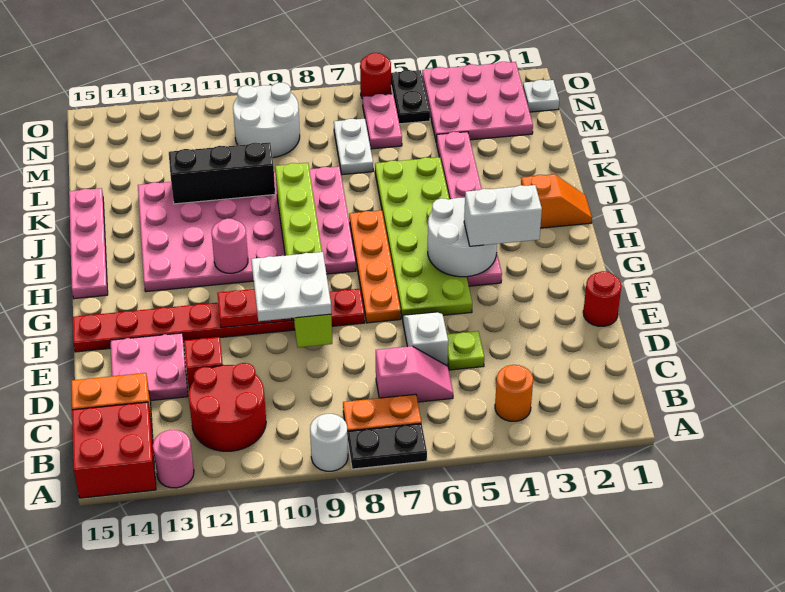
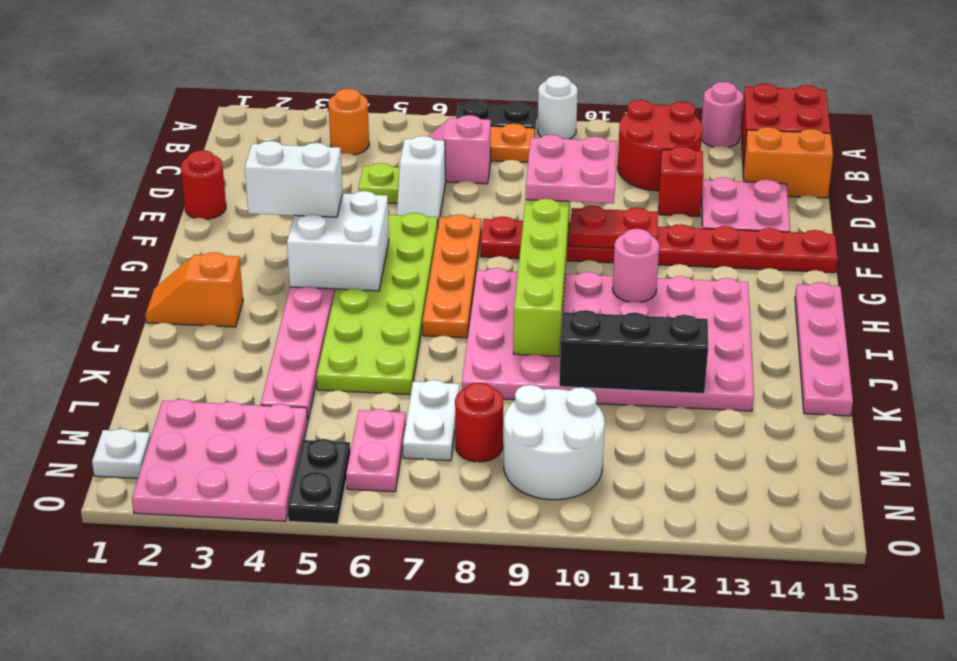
white plate E9:F10 level 3 -> pink plate E9:F10 level 3
white round brick G4:H5 level 2 -> white brick G4:H5 level 2
red round brick O6 level 1 -> red round brick M8 level 1

